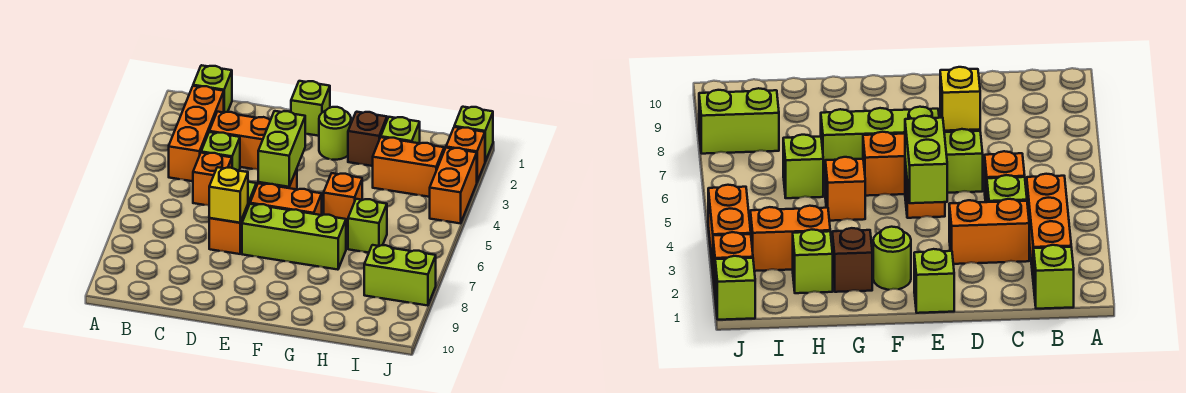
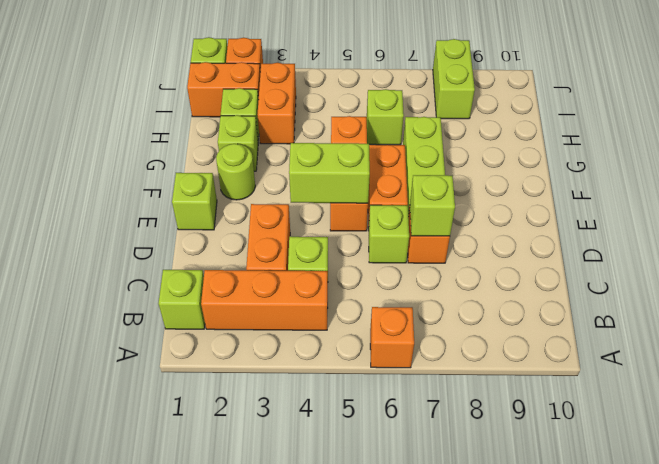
orange brick C5 level 1 -> orange brick A6 level 1
yellow brick D7 level 2 -> lime brick D7 level 2
brown brick G2 level 1 -> lime brick G2 level 1
orange brick J3:J4 level 1 -> orange brick I1:I2 level 1

